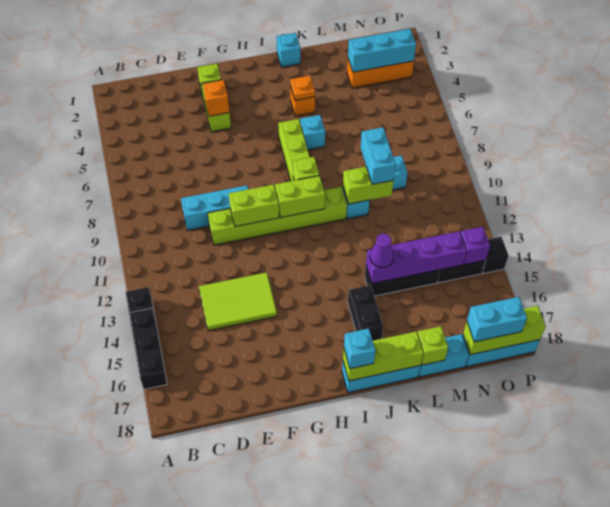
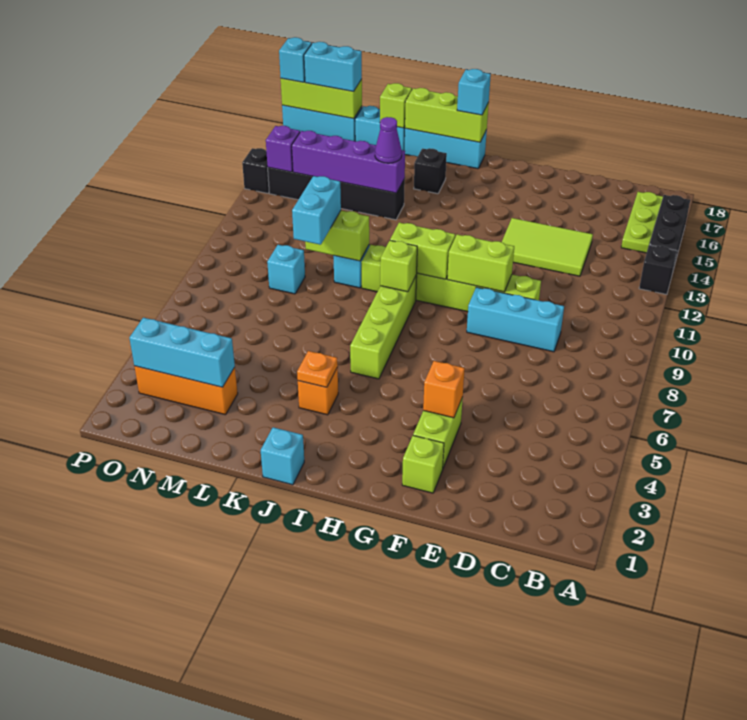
none -> lime plate B15:B17 level 1
cyan brick J6 level 1 -> cyan brick P18 level 3
black brick J15:J16 level 1 -> black brick J16 level 1

